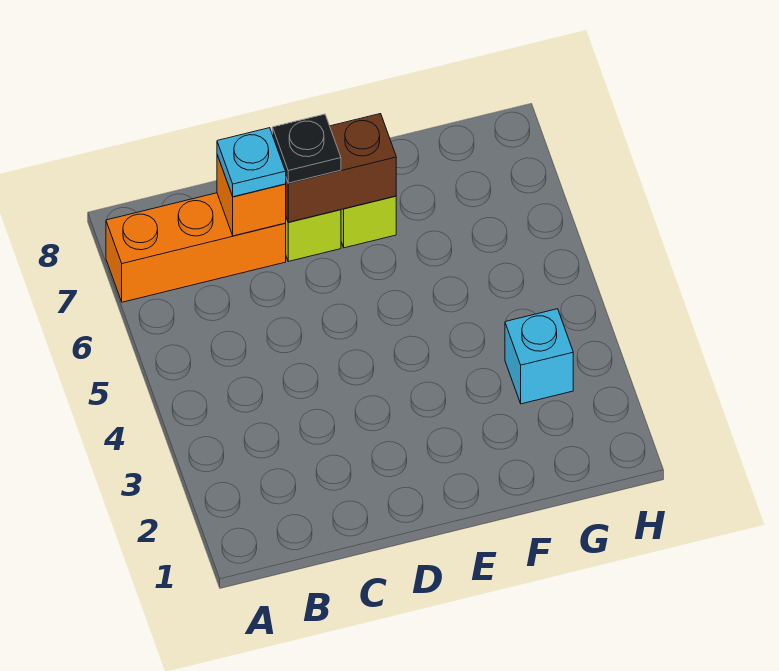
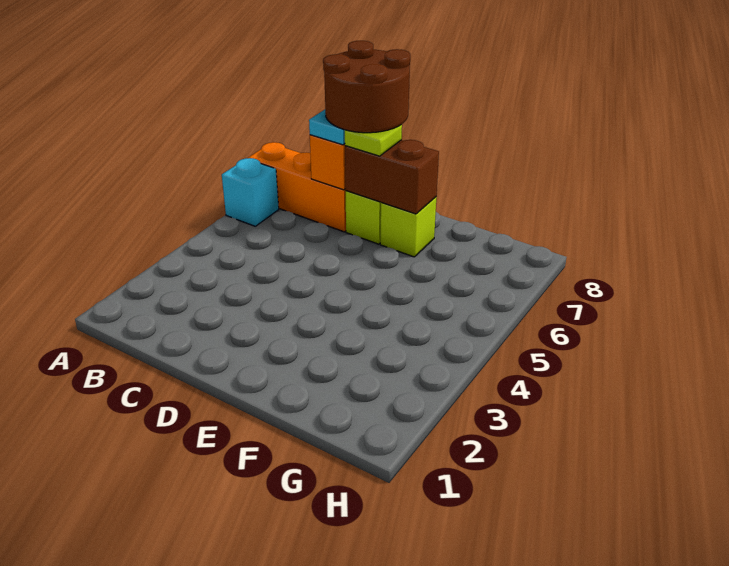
none -> brown round brick C7:D8 level 4
black plate D7 level 3 -> lime plate D7 level 3
cyan brick G3 level 1 -> cyan brick A6 level 1

